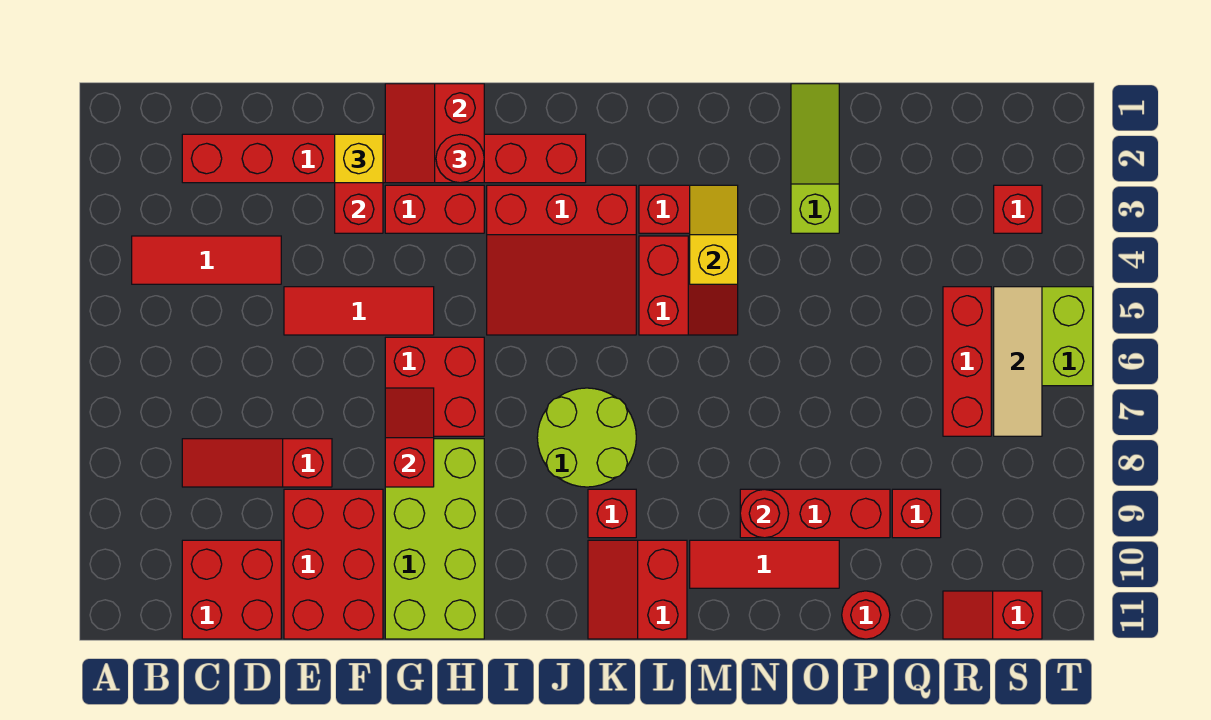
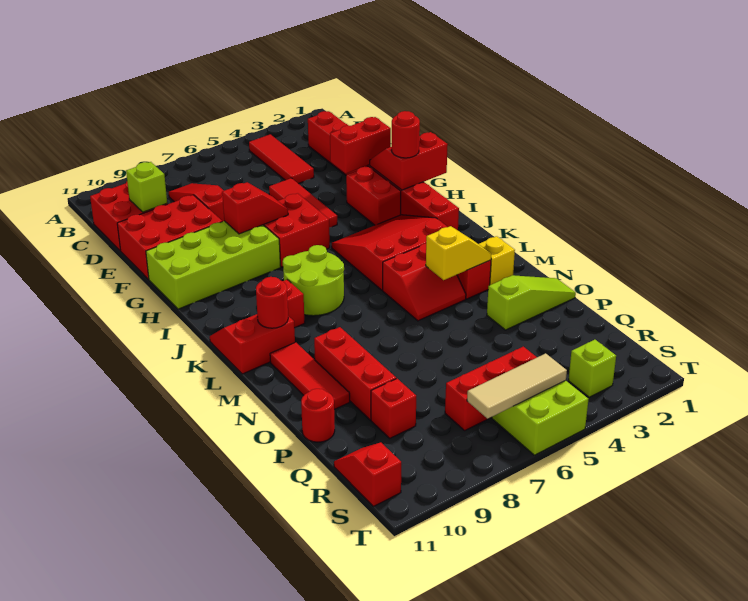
none -> lime brick D10 level 2
yellow brick F2 level 3 -> yellow brick M2 level 1
red slope I3:K5 level 1 top 3 -> red slope I3:K5 level 1 top K
red round brick N9 level 2 -> red round brick L10 level 2
red brick S3 level 1 -> lime brick S3 level 1

